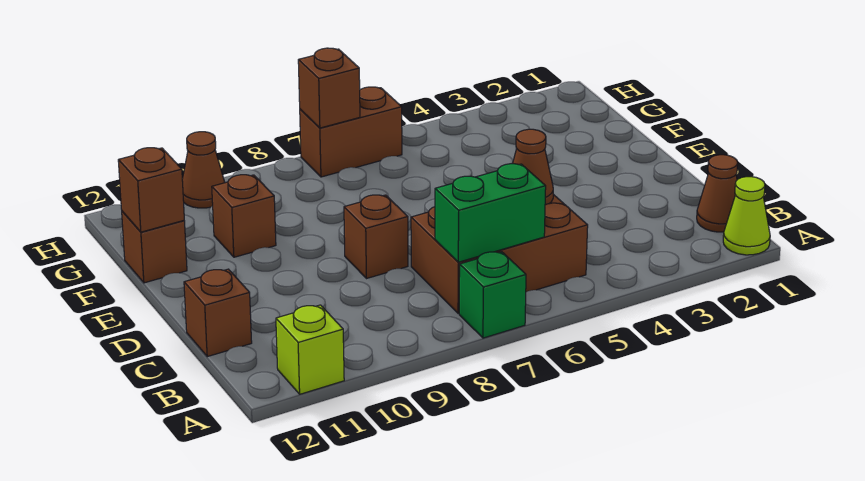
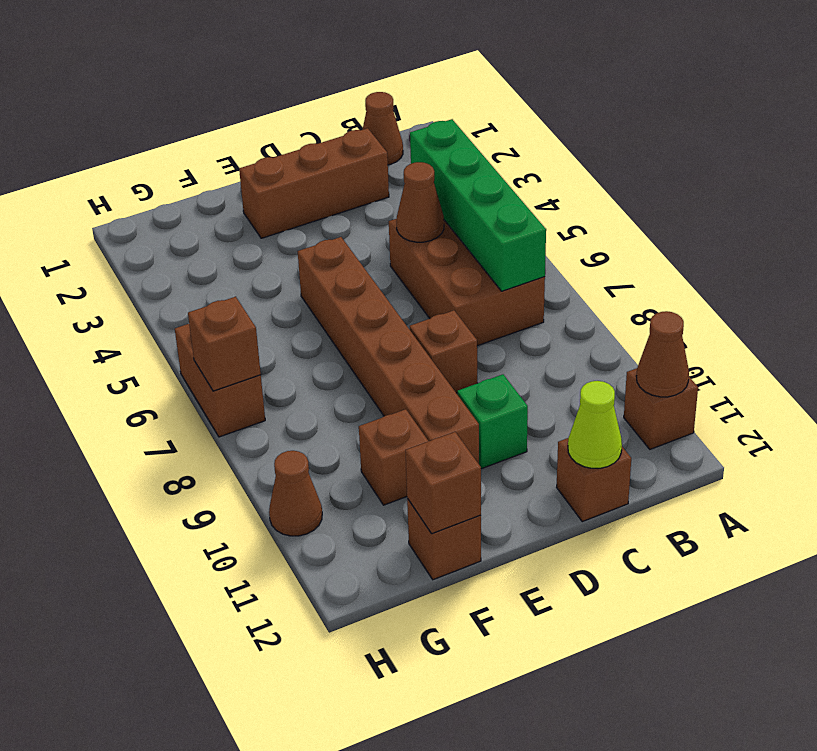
lime cone A1 level 1 -> lime cone C12 level 2
green brick A7 level 1 -> green brick D10 level 1
lime brick A11 level 1 -> brown brick A11 level 1
none -> brown cone A11 level 2
green brick B6:B7 level 2 -> green brick B4:B7 level 2
none -> brown brick C2:E2 level 1
none -> brown brick E5:E10 level 1

